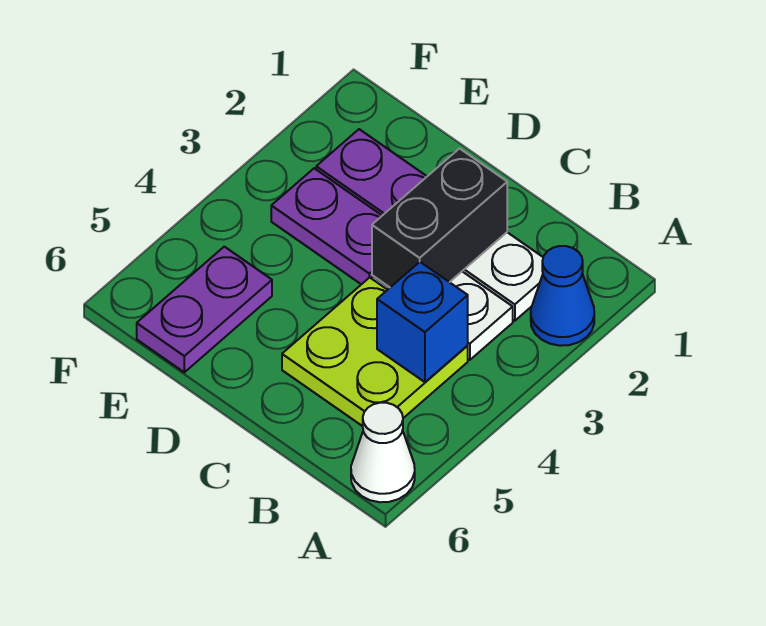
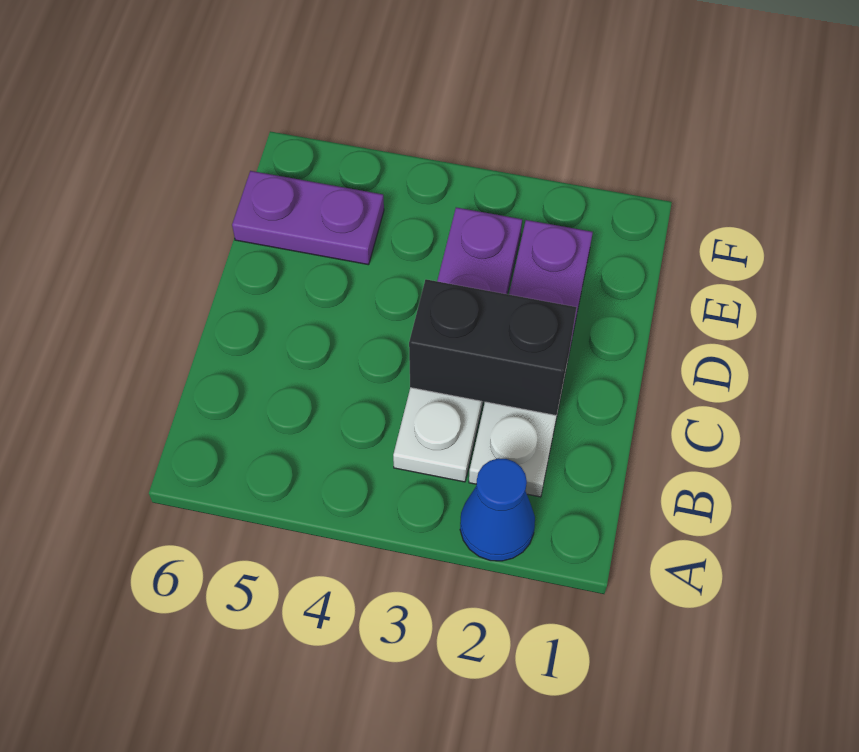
white cone A6 level 1 -> none
lime plate B4:C5 level 1 -> none
blue brick B4 level 2 -> none

